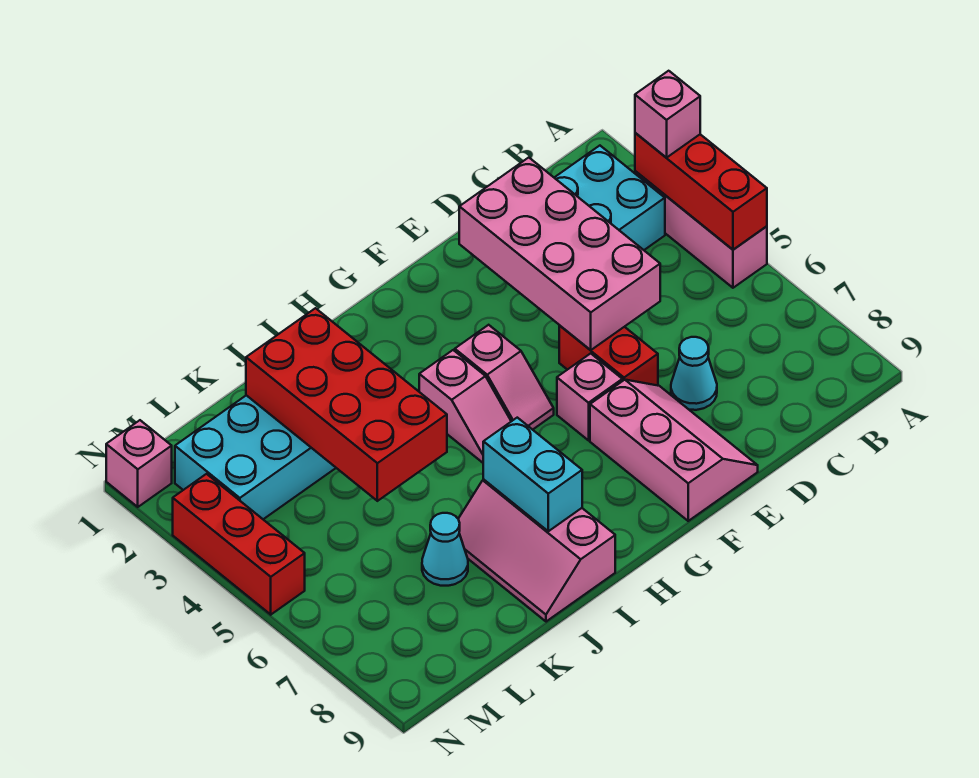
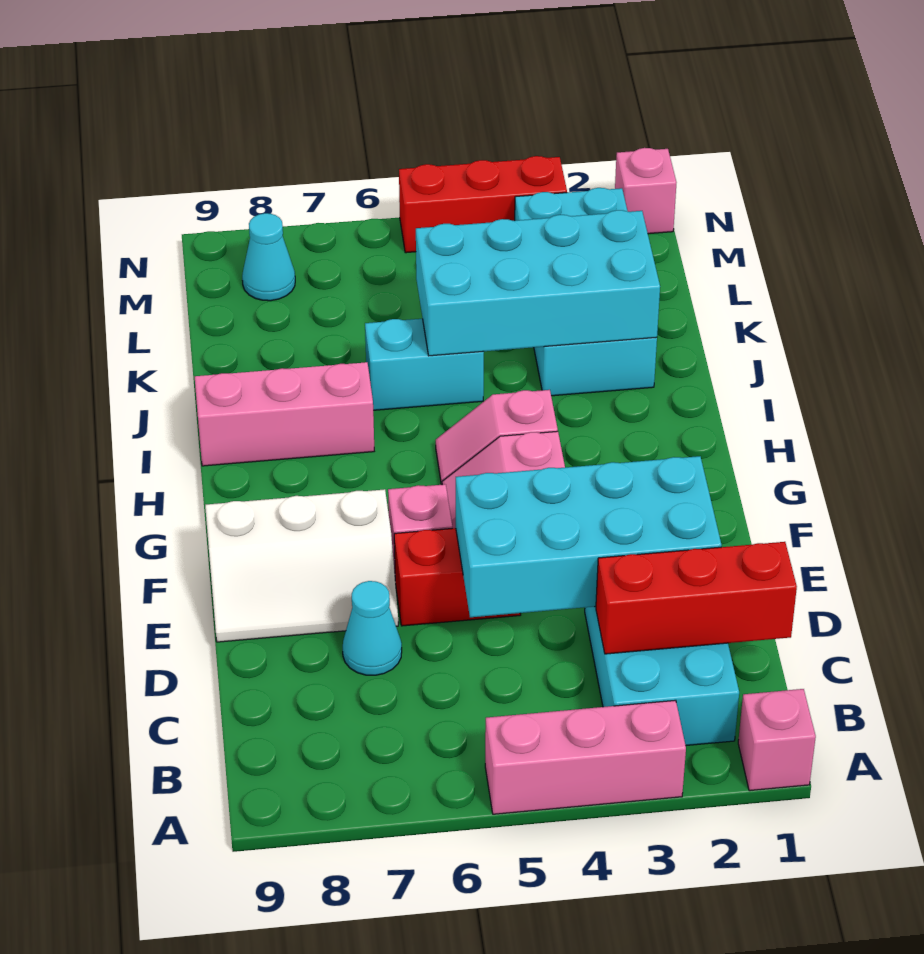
red brick A3:A5 level 2 -> red brick C1:C3 level 2
pink brick A3 level 3 -> pink brick A1 level 1
pink brick D2:E5 level 2 -> cyan brick D2:E5 level 2
pink slope E7:F9 level 1 top F -> white slope E7:F9 level 1 top F
cyan brick I7:I8 level 2 -> cyan brick J5:J6 level 1
red brick J2:K5 level 2 -> cyan brick J2:K5 level 2
cyan cone K7 level 1 -> cyan cone M8 level 1

